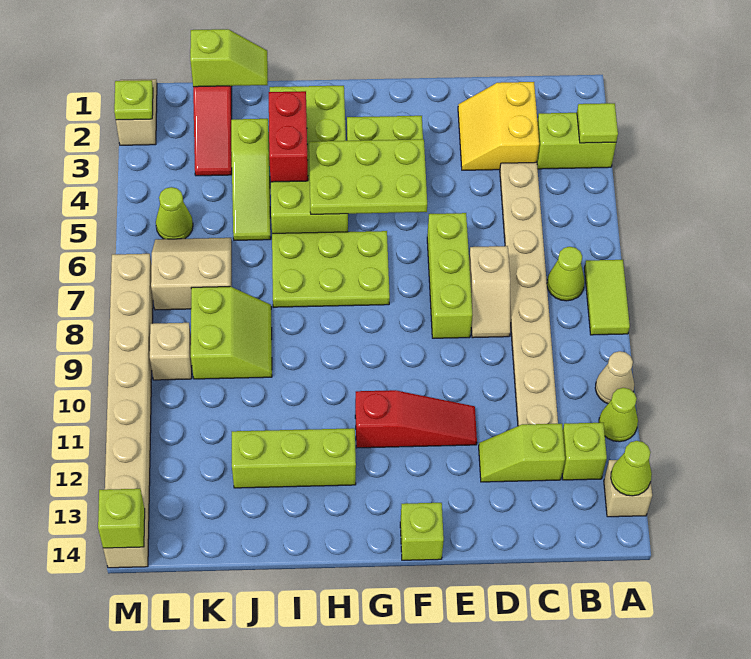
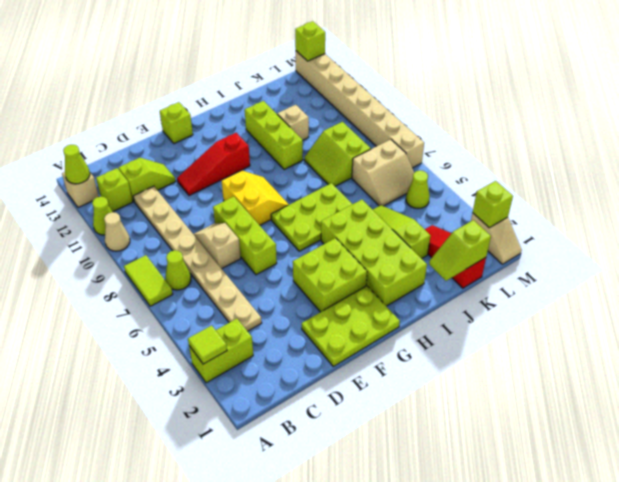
yellow slope C2:D3 level 1 top C -> yellow slope F8:G9 level 1 top F
lime plate F4:H5 level 2 -> lime plate E1:G2 level 1
lime brick H12:J12 level 1 -> lime brick I10:I12 level 1
red brick I3:I4 level 2 -> none
tan brick L9 level 1 -> tan brick J11 level 1
lime plate M2 level 2 -> lime brick M2 level 2

